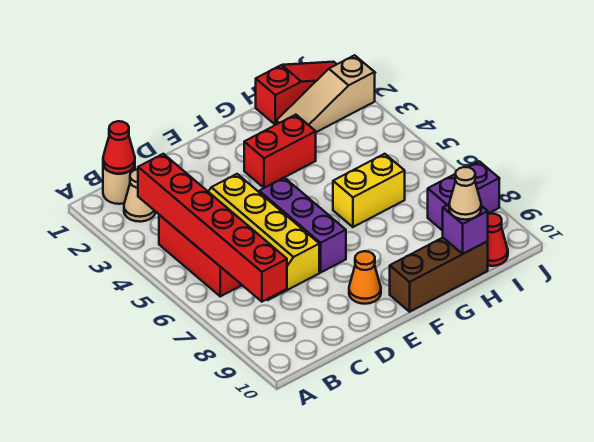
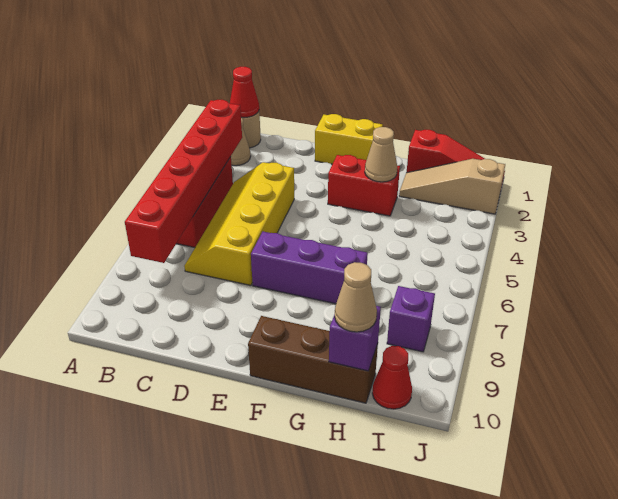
purple brick E5:E7 level 1 -> purple brick E7:G7 level 1
orange cone E9 level 1 -> none
none -> tan cone G3 level 2
yellow brick G6:H6 level 1 -> yellow brick E1:F1 level 1
purple brick I8:J8 level 1 -> purple brick I8 level 1

